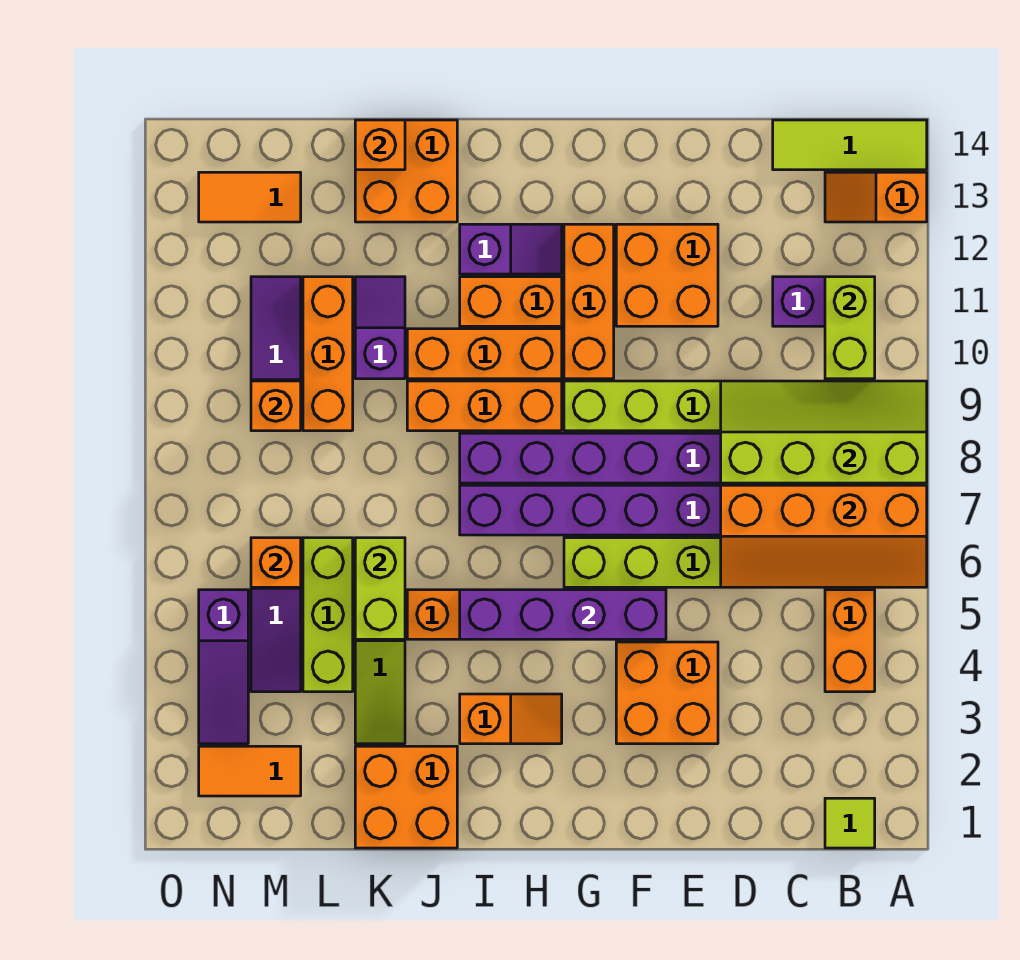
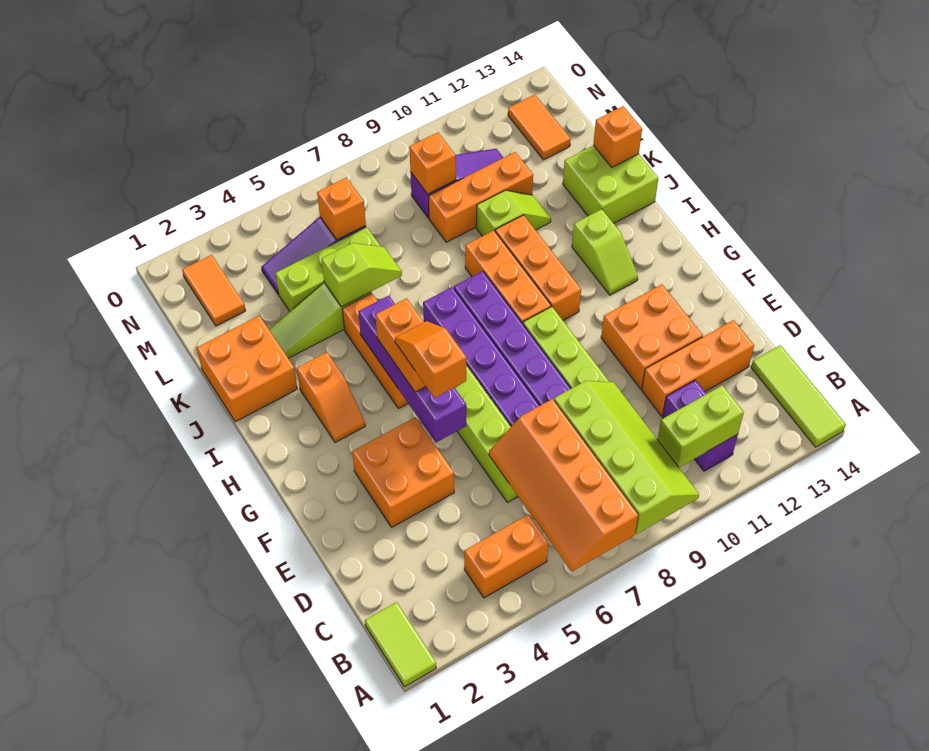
orange slope A13:B13 level 1 top A -> orange slope F5:G5 level 4 top F
lime tile B1 level 1 -> lime tile A1:B1 level 1
orange brick G10:G12 level 1 -> orange brick D11:D13 level 1
orange brick H11:I11 level 1 -> orange brick G5:H5 level 3
purple slope H12:I12 level 1 top I -> lime slope H12:I12 level 1 top I
orange brick J13:K14 level 1 -> lime brick J13:K14 level 1
lime brick K5:K6 level 2 -> lime slope K5:K6 level 2 top 5
purple slope K10:K11 level 1 top 10 -> lime slope K10:K11 level 1 top 10
purple slope N3:N5 level 1 top 5 -> none

